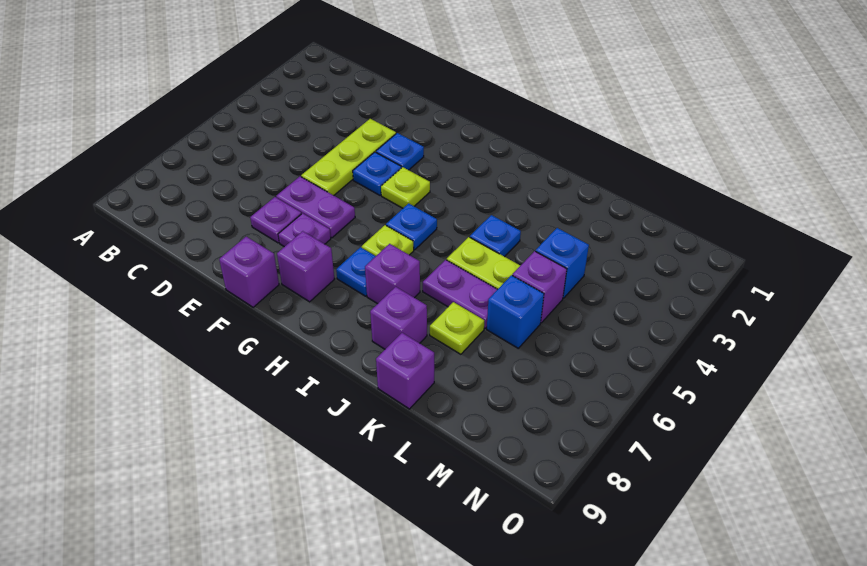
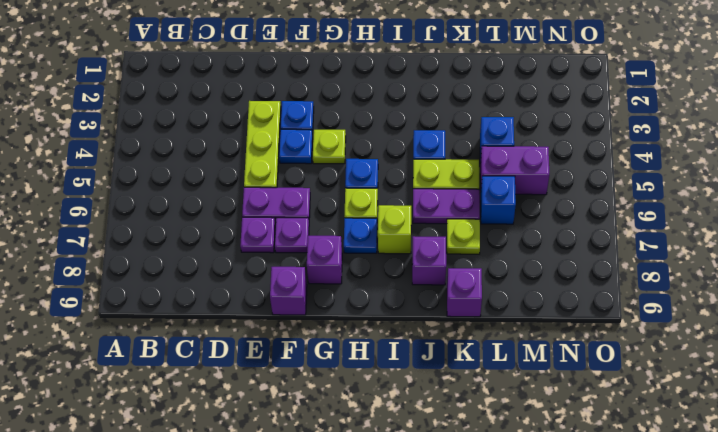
purple brick I7 level 1 -> lime brick I7 level 1
purple brick L5 level 1 -> purple brick L5:M5 level 1

